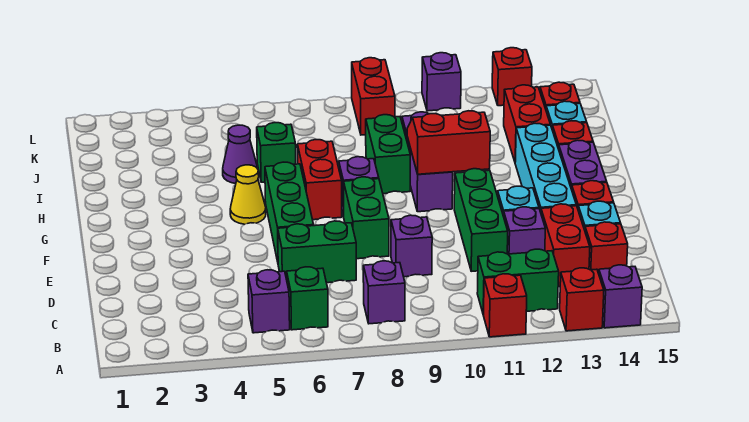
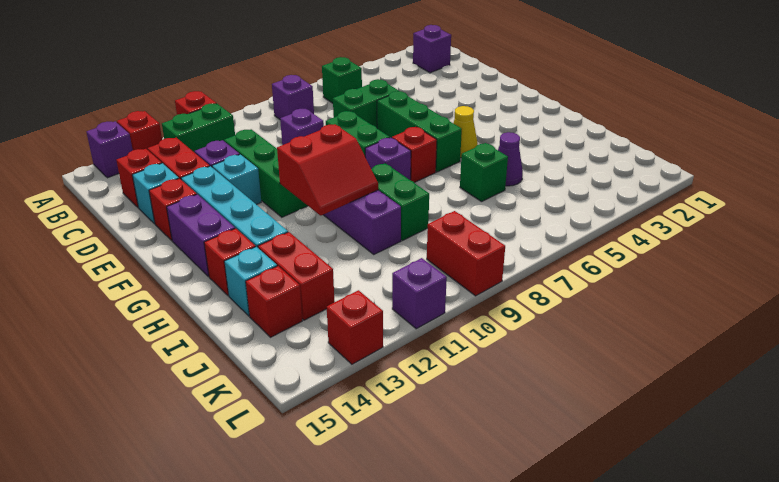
purple brick B5 level 1 -> purple brick B2 level 1
red brick G7:H7 level 1 -> red brick G7 level 1

